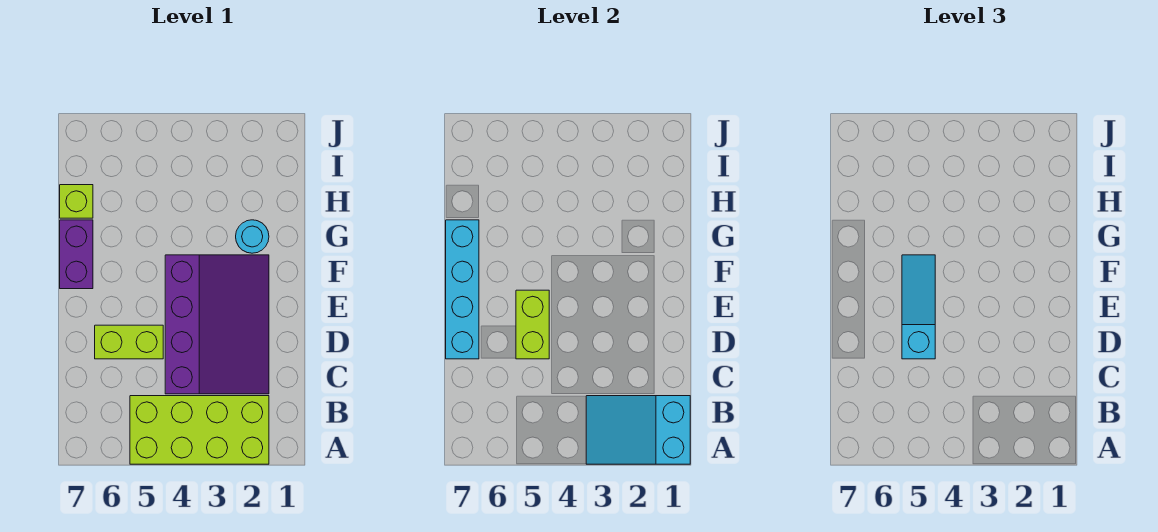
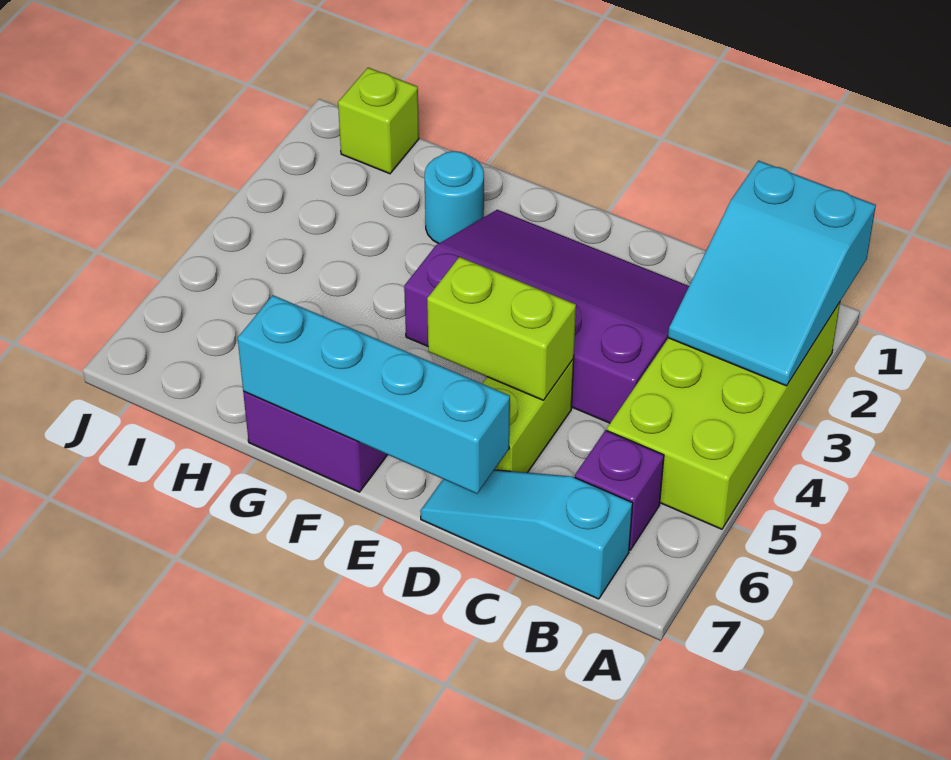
none -> purple brick B6 level 1
cyan slope D5:F5 level 3 top D -> cyan slope B7:D7 level 1 top B
lime brick H7 level 1 -> lime brick I1 level 1

